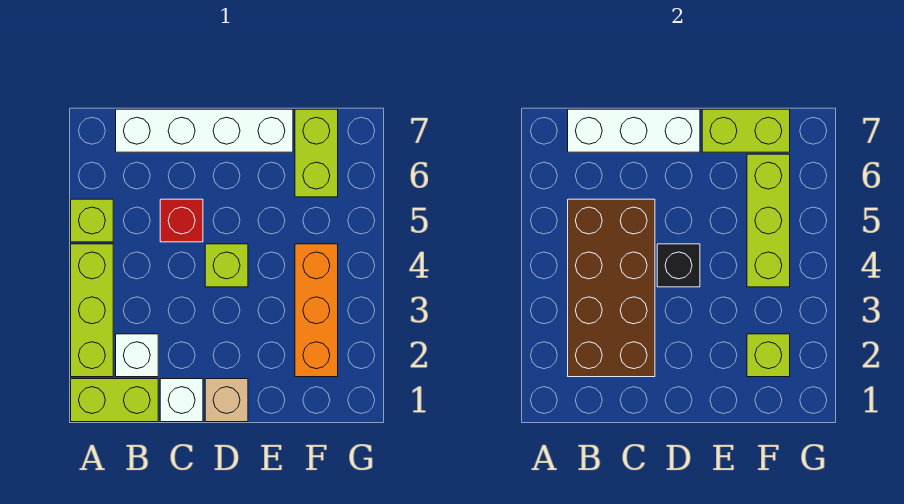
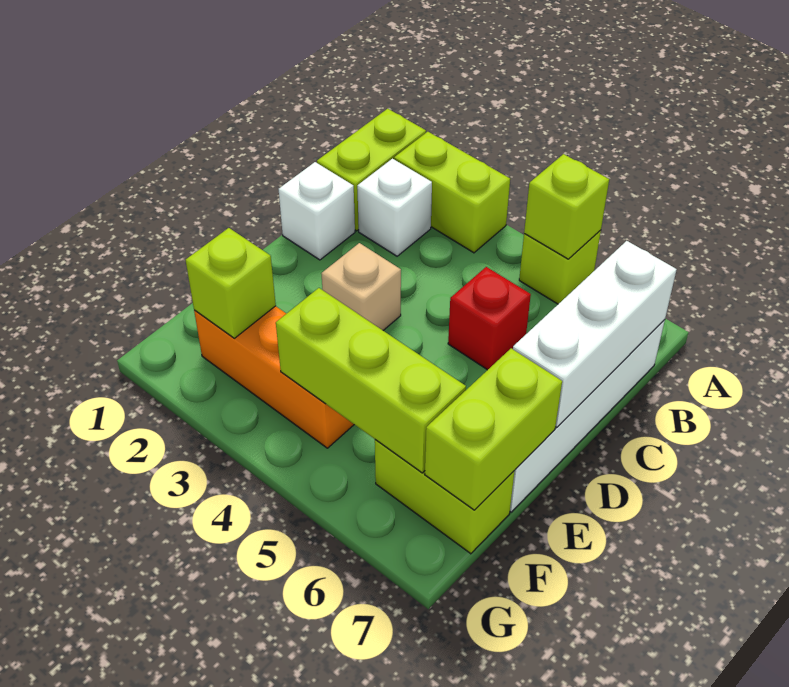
lime brick A2:A4 level 1 -> lime brick A2:A3 level 1
brown brick B2:C5 level 2 -> none
tan brick D1 level 1 -> tan brick D3 level 1
lime brick D4 level 1 -> lime brick A5 level 2
black brick D4 level 2 -> none

